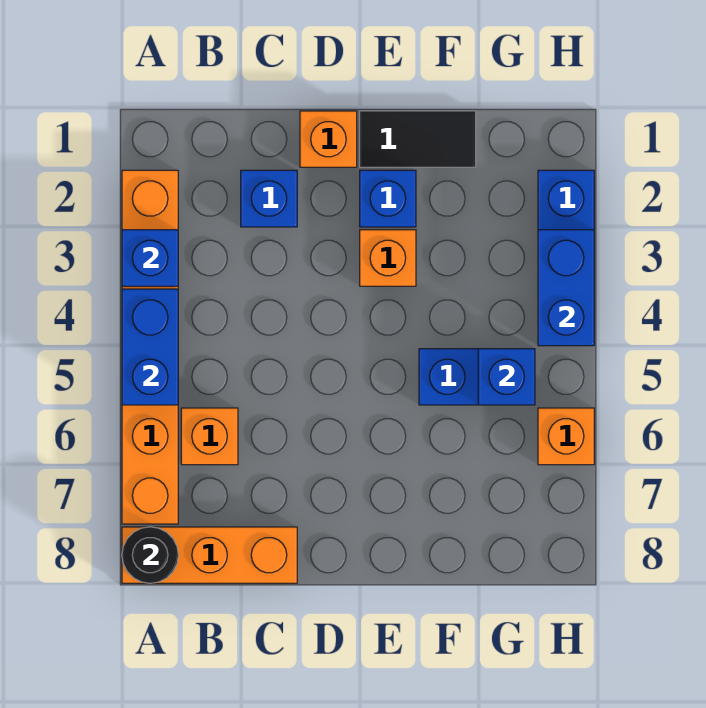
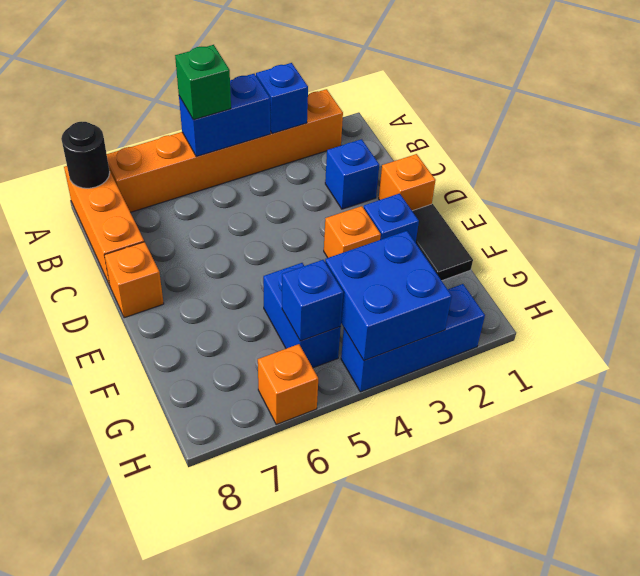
none -> green brick A5 level 3
orange brick B6 level 1 -> orange brick D8 level 1
blue brick H3:H4 level 2 -> blue brick G3:H4 level 2

